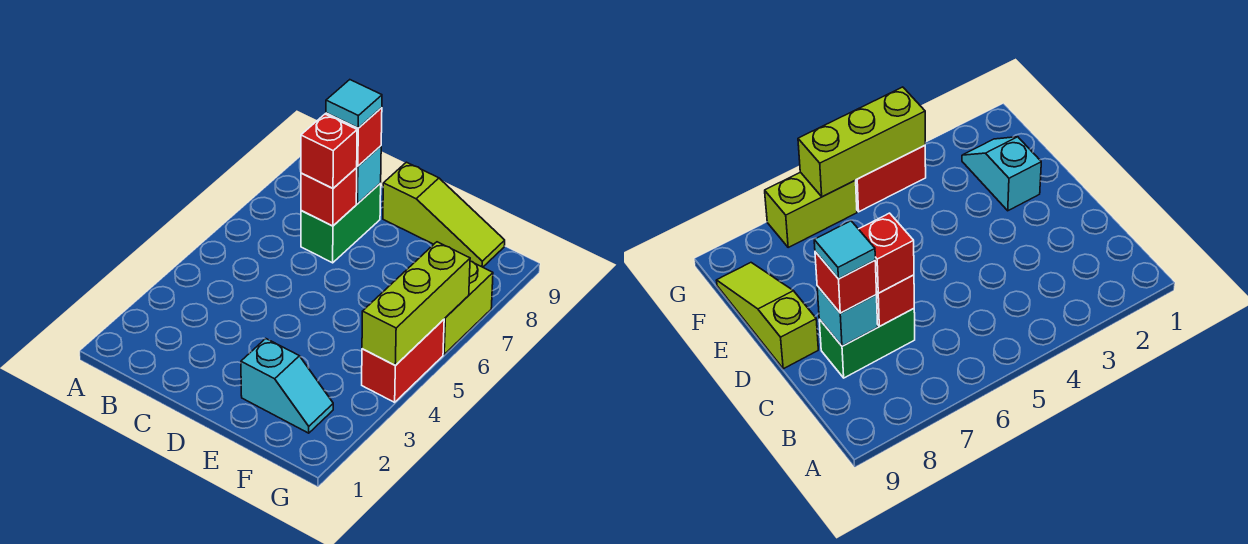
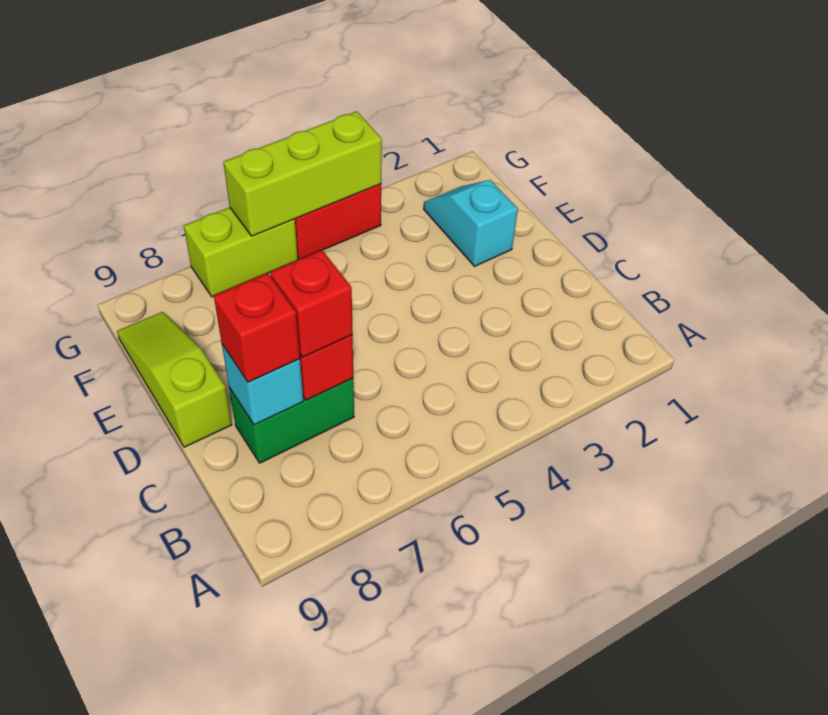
cyan tile C8 level 4 -> none

